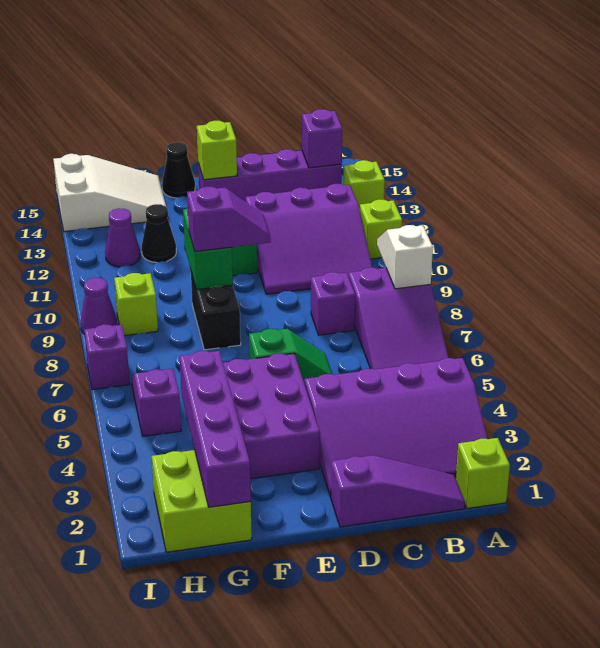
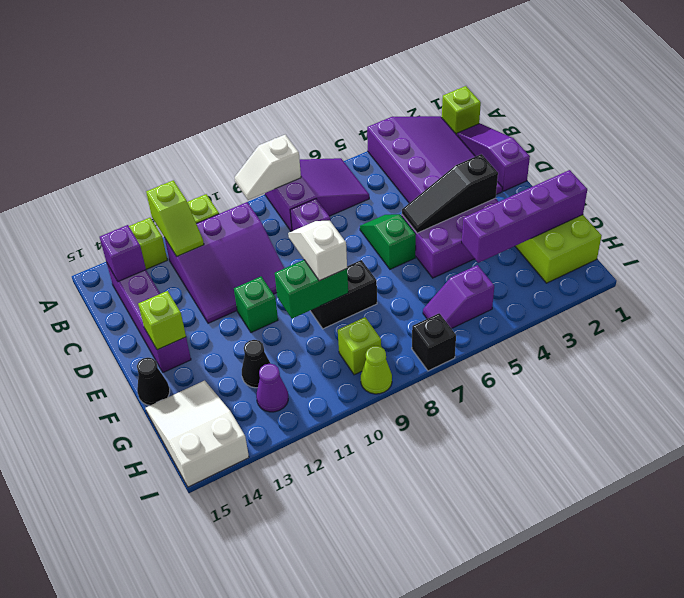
none -> lime slope A12:B12 level 2 top A
purple slope B10:D12 level 1 top 12 -> purple slope B10:D12 level 1 top B
none -> black slope E3:E5 level 2 top 3
purple slope E9:F9 level 3 top F -> white slope E9:F9 level 3 top F
purple brick I7 level 1 -> black brick I7 level 1
purple cone I9 level 1 -> lime cone I9 level 1

